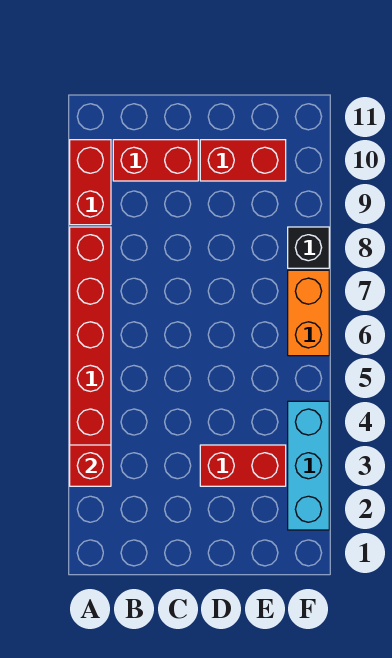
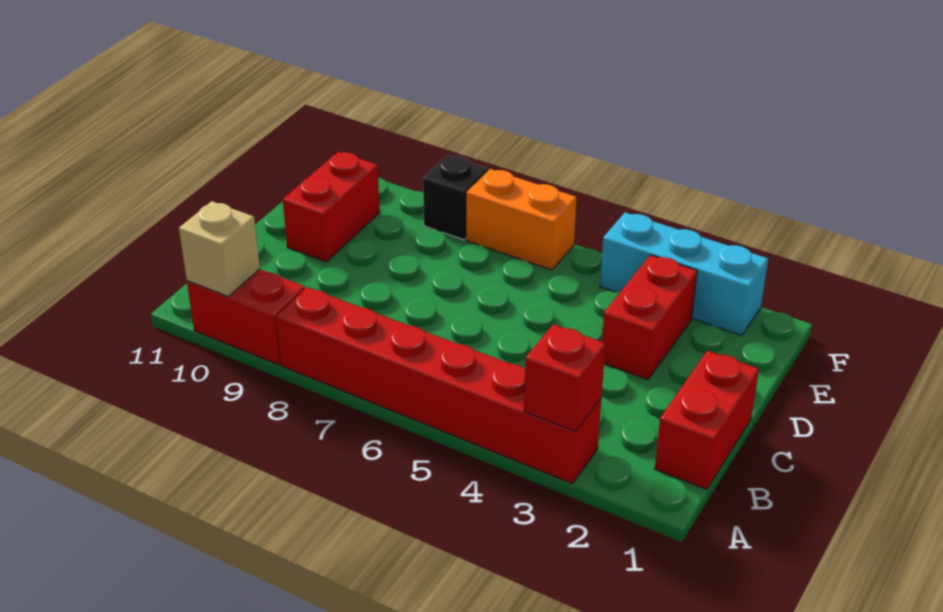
none -> tan brick A10 level 2
red brick B10:C10 level 1 -> red brick B1:C1 level 1

